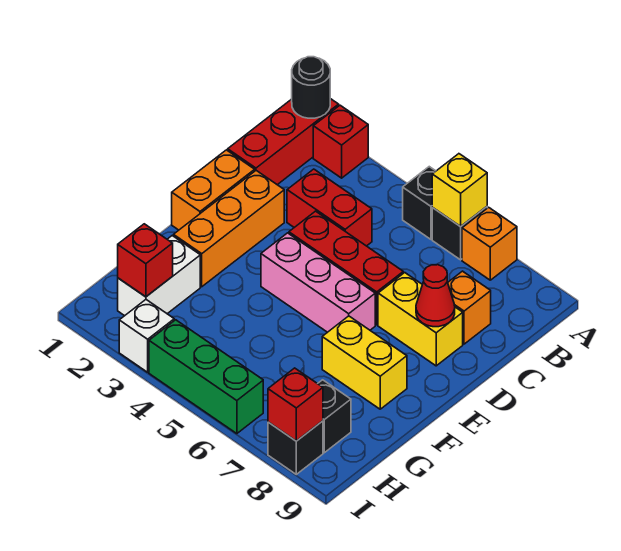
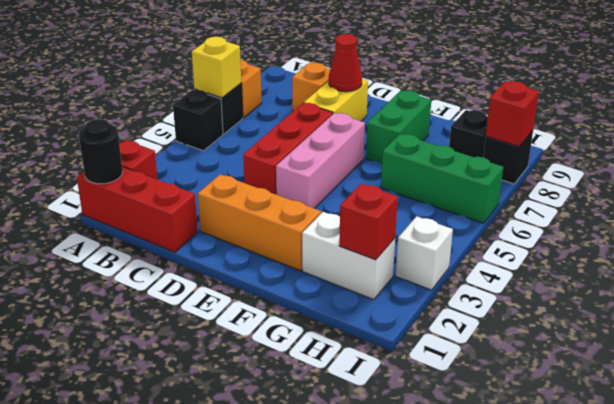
red brick C3:C4 level 1 -> none
orange brick D1:E1 level 1 -> none
yellow brick F7:F8 level 1 -> green brick F7:F8 level 1
green brick I4:I6 level 1 -> green brick G6:I6 level 1

